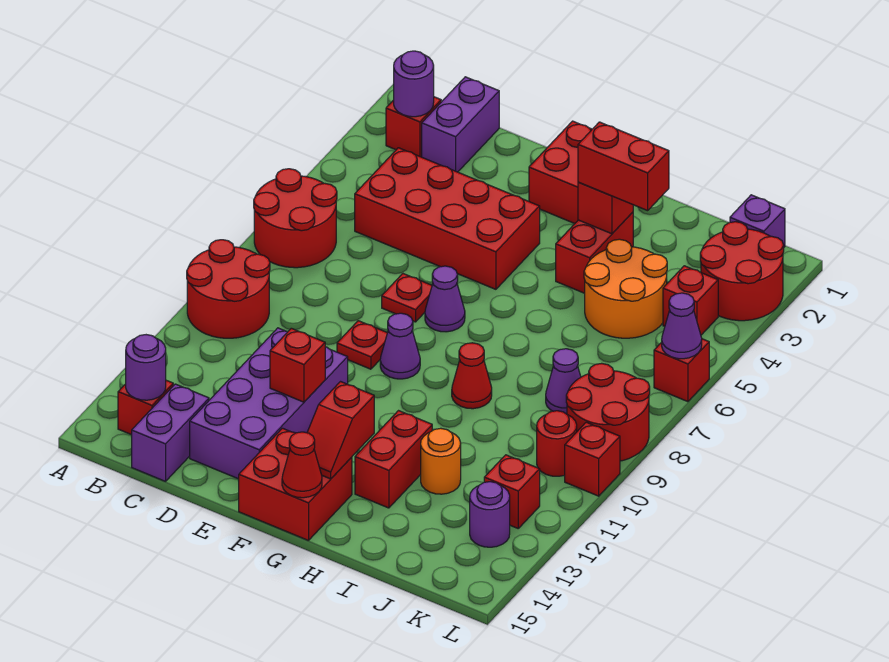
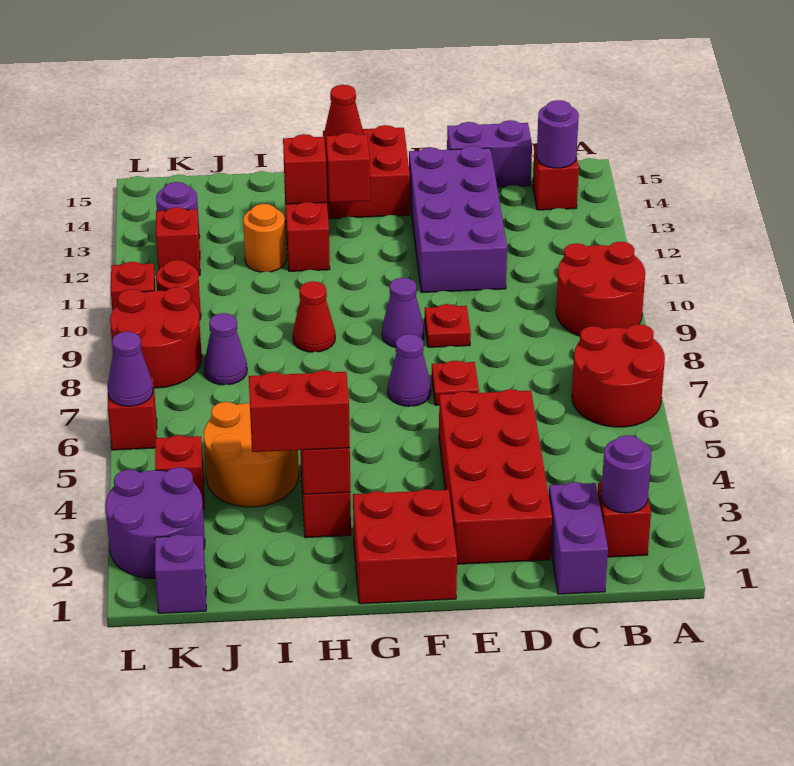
red brick C4:F5 level 1 -> red brick D2:E5 level 1
purple brick C14:C15 level 1 -> purple brick C15:D15 level 1
red brick E12 level 2 -> red brick H13 level 2
red round brick K2:L3 level 1 -> purple round brick K2:L3 level 1

